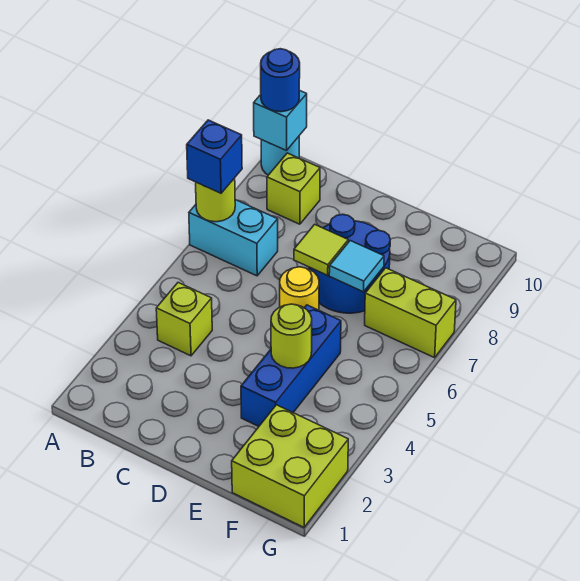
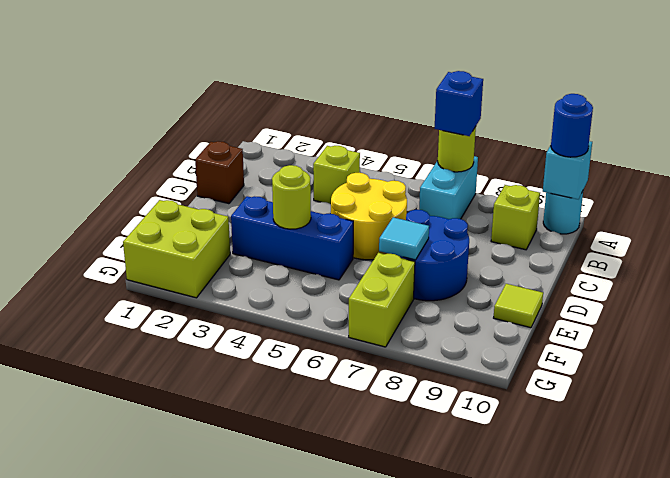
none -> brown brick C1 level 1
yellow round brick D6 level 1 -> yellow round brick C5:D6 level 1
lime tile D7 level 2 -> lime tile E10 level 1

